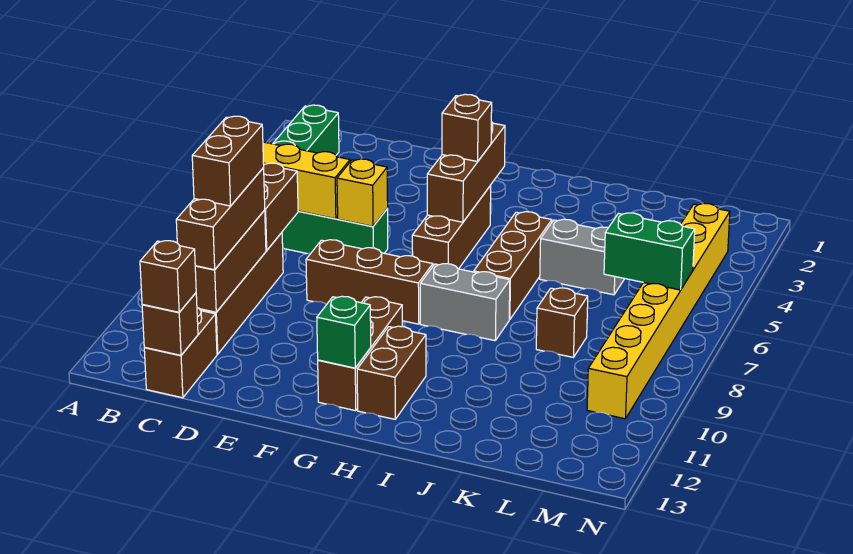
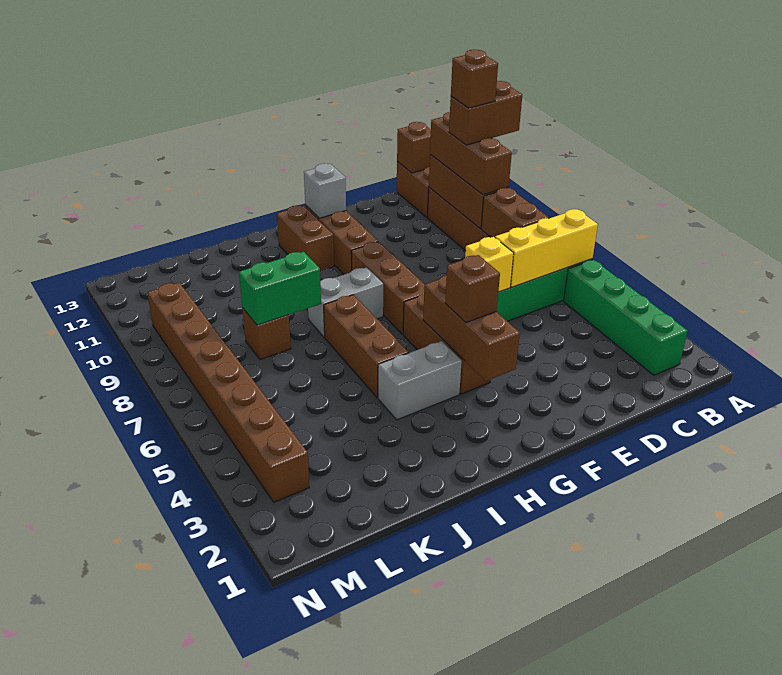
brown brick C9:C10 level 4 -> brown brick B10:C10 level 4
brown brick C13 level 3 -> brown brick C10 level 5
brown brick E8:G8 level 1 -> brown brick G7:G9 level 1
green brick G12 level 2 -> grey brick G12 level 2
grey brick J5:K5 level 1 -> grey brick H4:I4 level 1
green brick L6:M6 level 2 -> green brick J8:K8 level 2
yellow brick M3:M10 level 1 -> brown brick M3:M10 level 1

